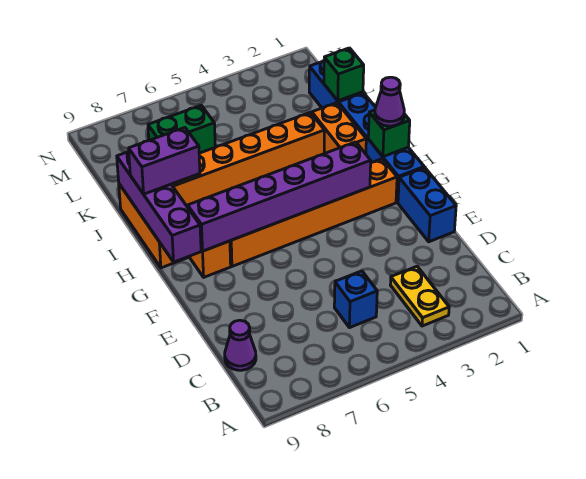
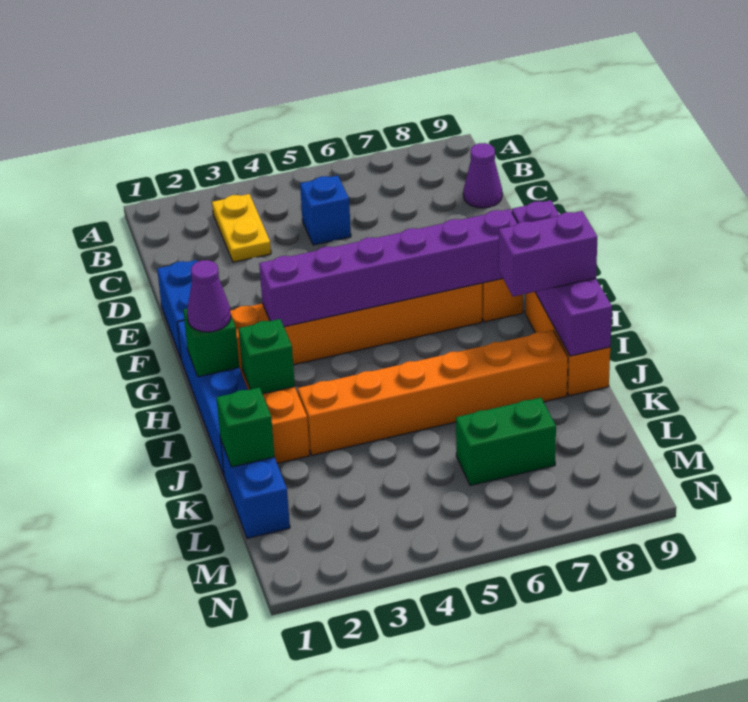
none -> green brick I2 level 2

